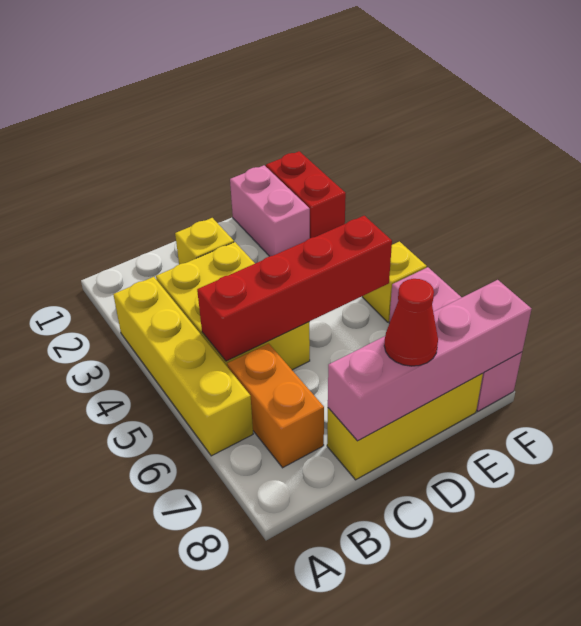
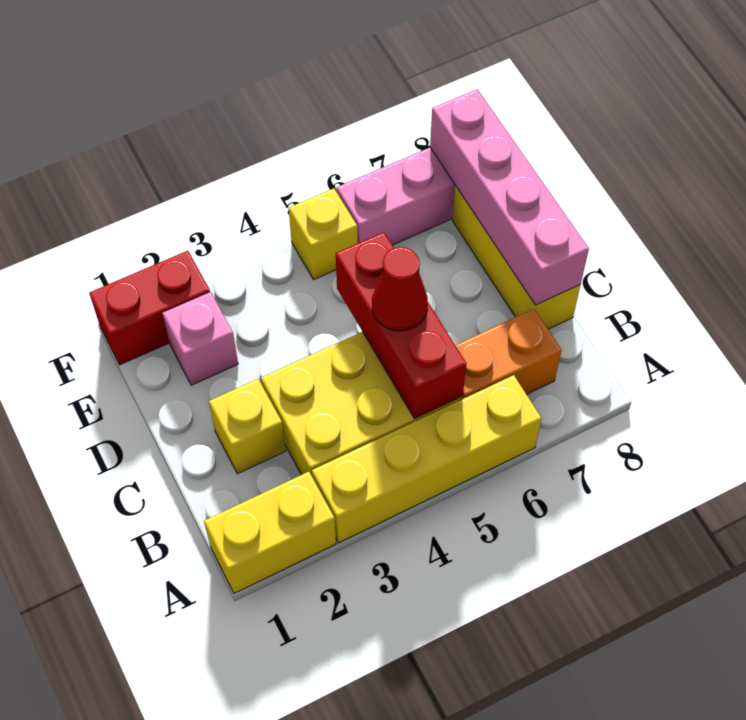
none -> yellow brick A1:A2 level 1
red brick B5:E5 level 2 -> red brick B5:D5 level 2
red cone D8 level 3 -> red cone C5 level 3
pink brick E1:E2 level 1 -> pink brick E2 level 1

